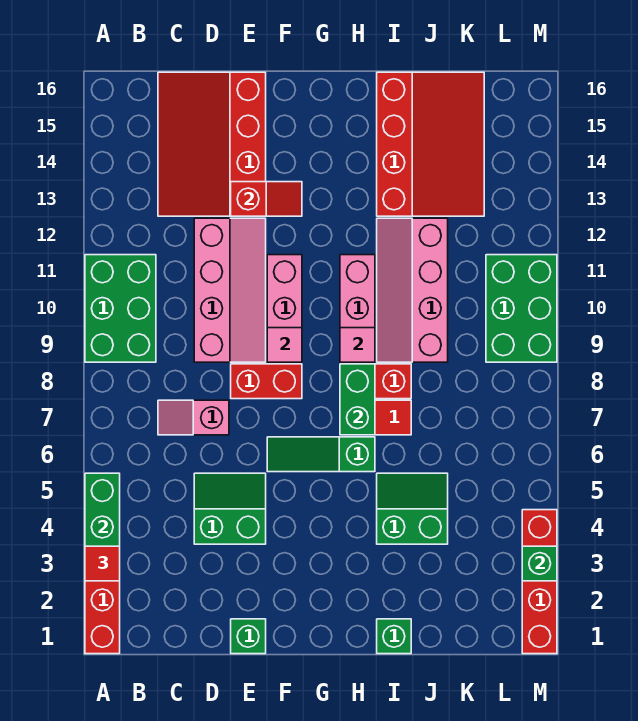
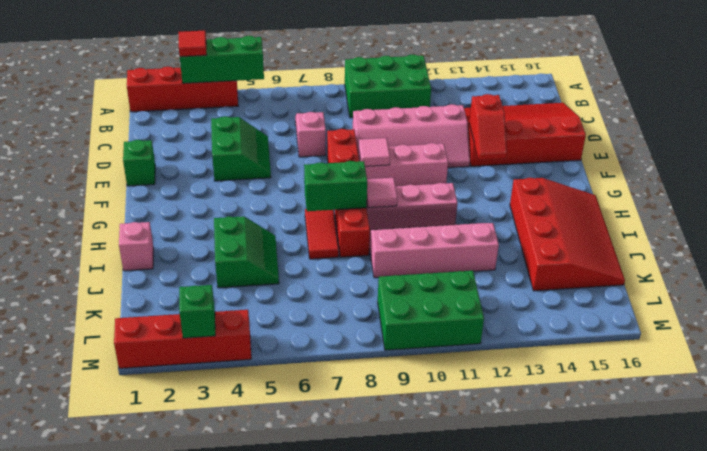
green slope F6:H6 level 1 top H -> none
green brick I1 level 1 -> pink brick I1 level 1
red slope I13:K16 level 1 top I -> red slope H14:K16 level 1 top 14

